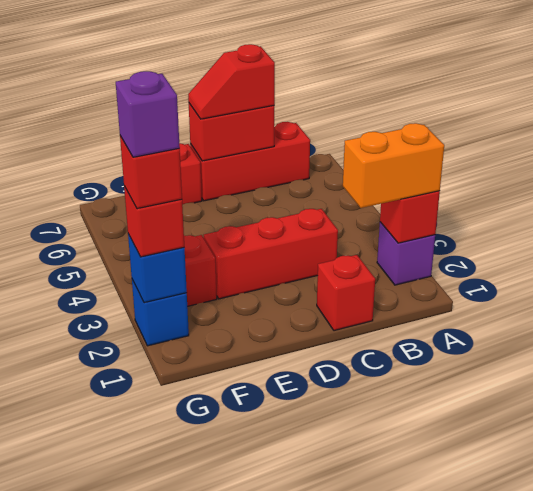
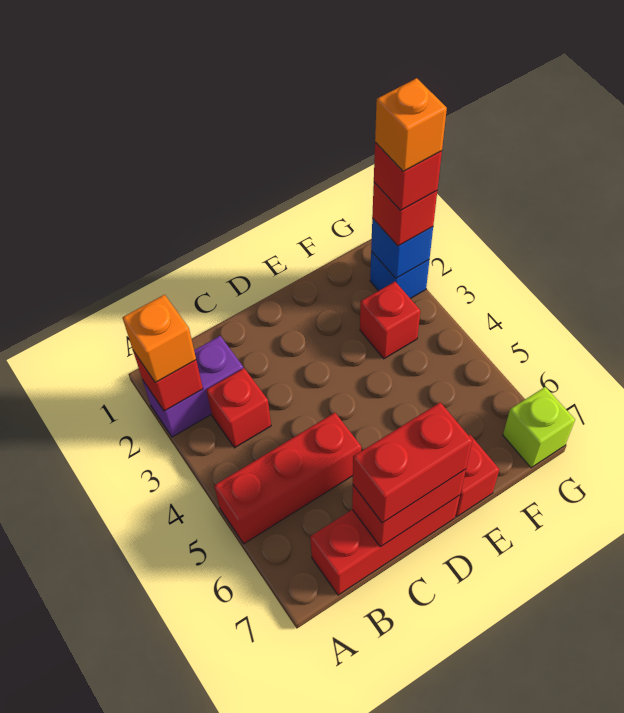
purple brick A2 level 1 -> purple brick A2:B2 level 1
orange brick A2:B2 level 3 -> orange brick A2 level 3
red brick C1 level 1 -> red brick B3 level 1
red brick C3:E3 level 1 -> red brick A5:C5 level 1
red slope C7:D7 level 3 top C -> red brick C7:D7 level 3
purple brick G2 level 5 -> orange brick G2 level 5
none -> lime brick G7 level 1

